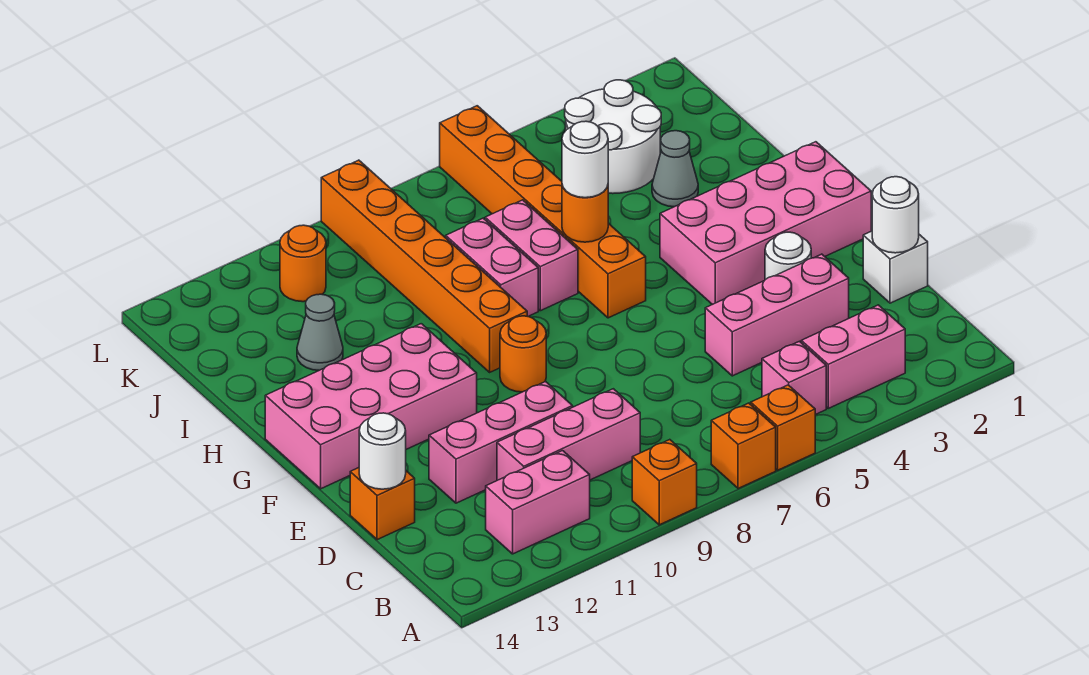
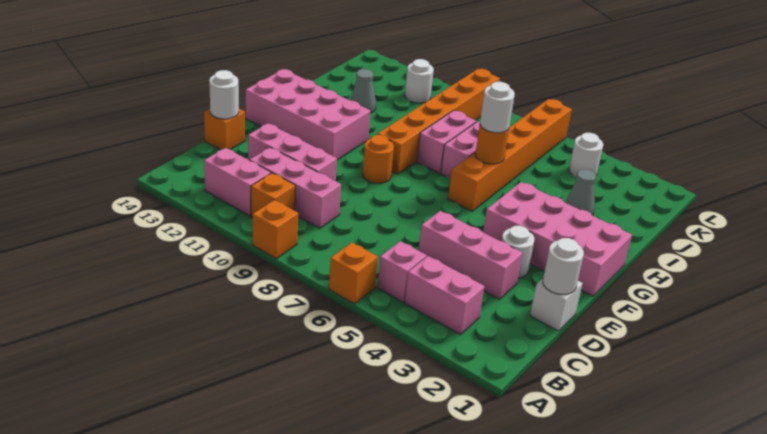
orange brick A7 level 1 -> orange brick B10 level 1
white round brick J3:K4 level 1 -> white round brick K4 level 1
orange round brick K11 level 1 -> white round brick K11 level 1

